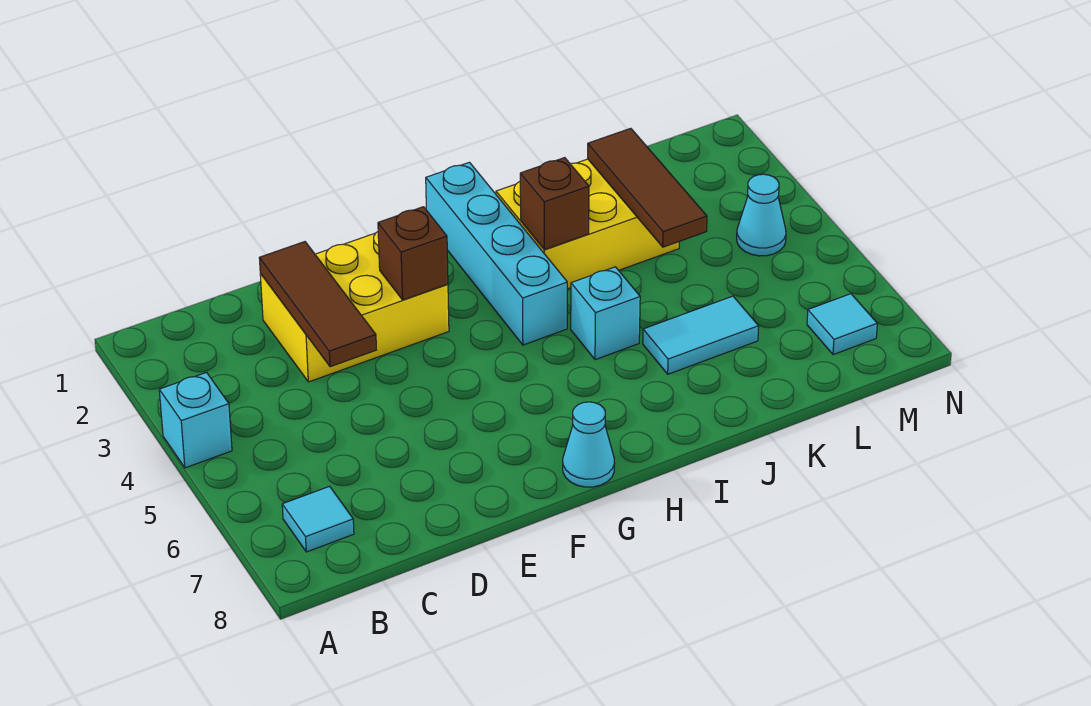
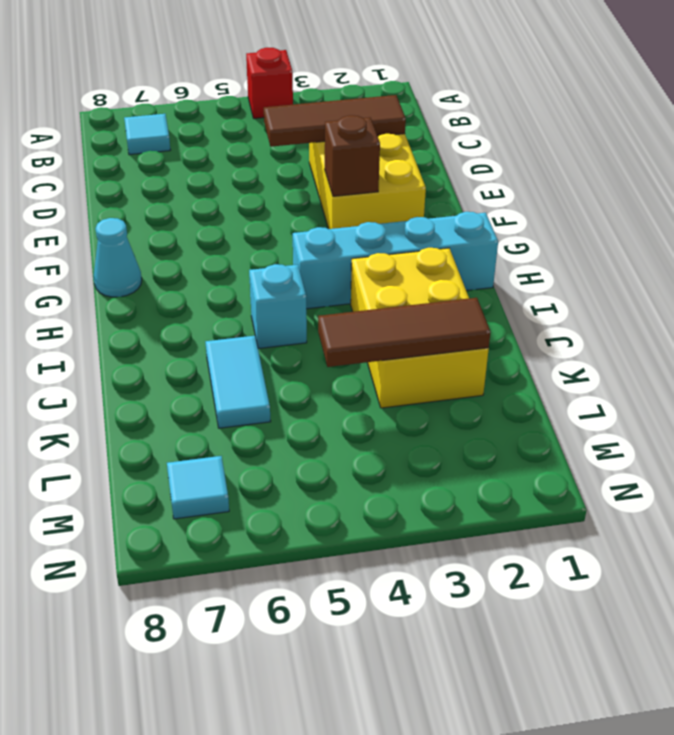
cyan brick A4 level 1 -> red brick A4 level 1
brown brick I3 level 2 -> none
cyan cone M4 level 1 -> none

